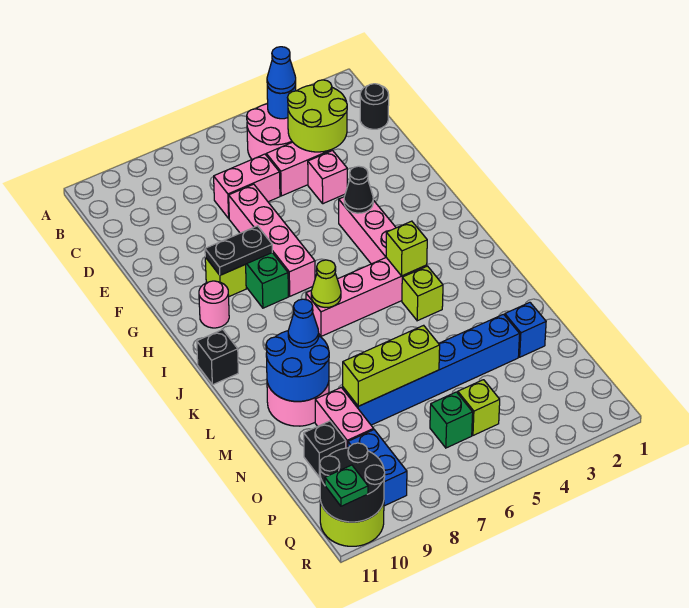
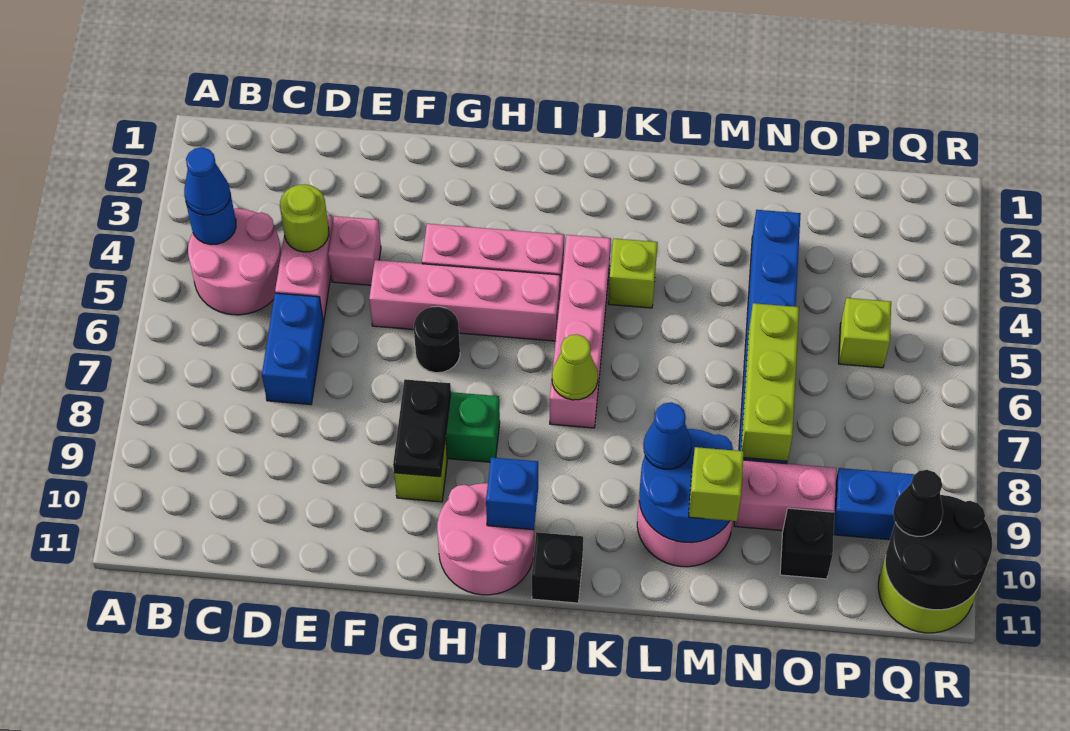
black round brick C1 level 1 -> black round brick G6 level 1
lime round brick C3:D4 level 2 -> lime round brick D4 level 2
pink brick D6:D7 level 1 -> blue brick D6:D7 level 1
pink brick E7:H7 level 1 -> pink brick F5:I5 level 1
black cone G4 level 2 -> black cone Q10 level 3
pink round brick H10 level 1 -> pink round brick H10:I11 level 1
lime brick J4 level 2 -> lime brick M10 level 3
blue brick N2 level 1 -> blue brick I10 level 2
green brick P6 level 1 -> none
green plate R11 level 3 -> none

